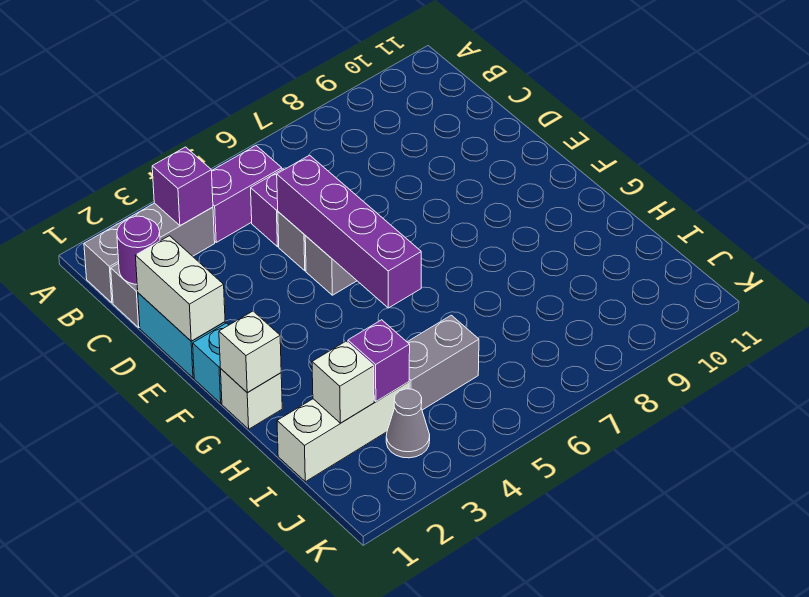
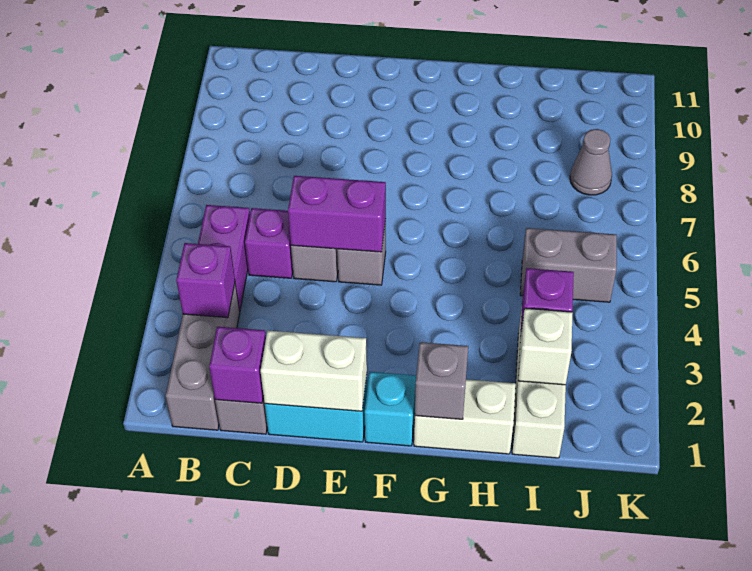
purple round brick C1 level 2 -> purple brick C1 level 2
purple brick D5:G5 level 2 -> purple brick D5:E5 level 2
white brick G1 level 1 -> white brick G1:H1 level 1
white brick G1 level 2 -> grey brick G1 level 2
grey brick I4:I5 level 1 -> grey brick I5:J5 level 1
grey cone J3 level 1 -> grey cone J8 level 1

